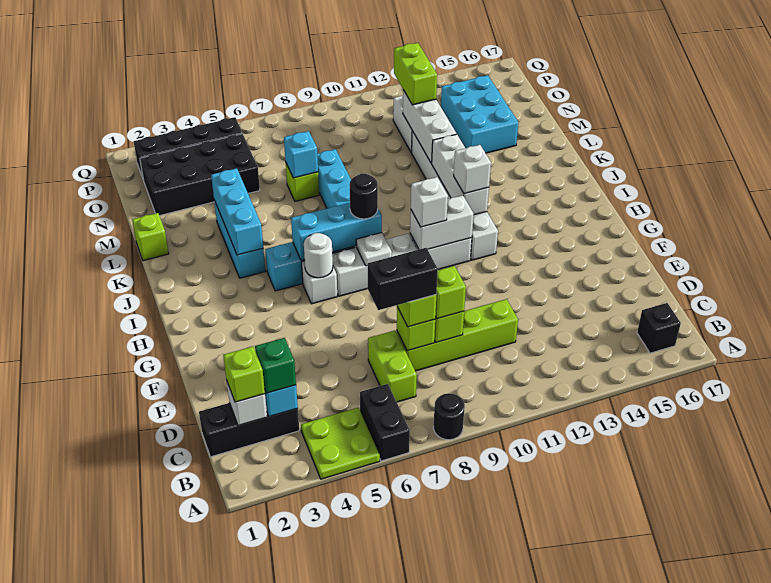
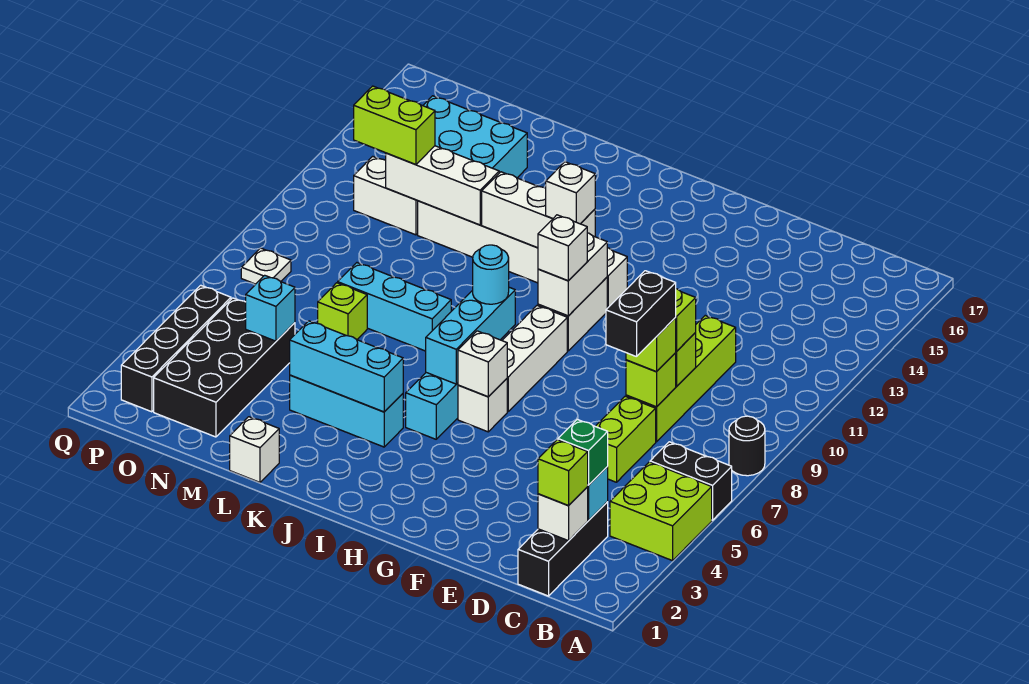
lime plate A4:B5 level 1 -> lime brick A4:B5 level 1
black brick B16 level 1 -> none
lime brick C7:D7 level 1 -> lime brick D6:D7 level 1
white round brick H6 level 2 -> white brick H6 level 2
white plate H8 level 2 -> white plate P8 level 1
black round brick I8 level 3 -> cyan round brick I8 level 3
lime brick L1 level 1 -> white brick L1 level 1
cyan brick M7 level 2 -> cyan brick N5 level 2

